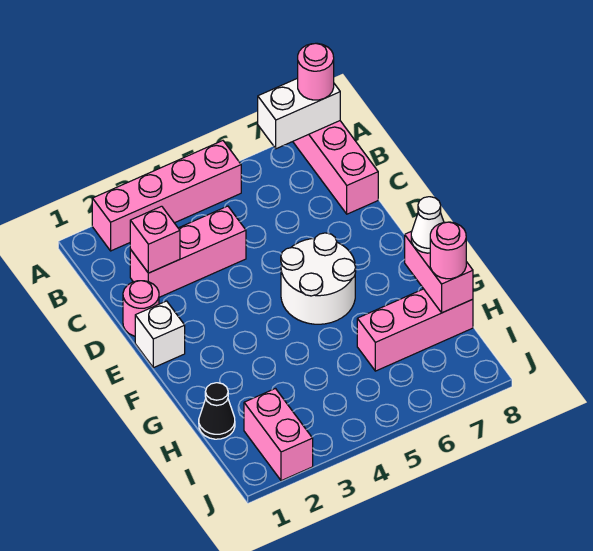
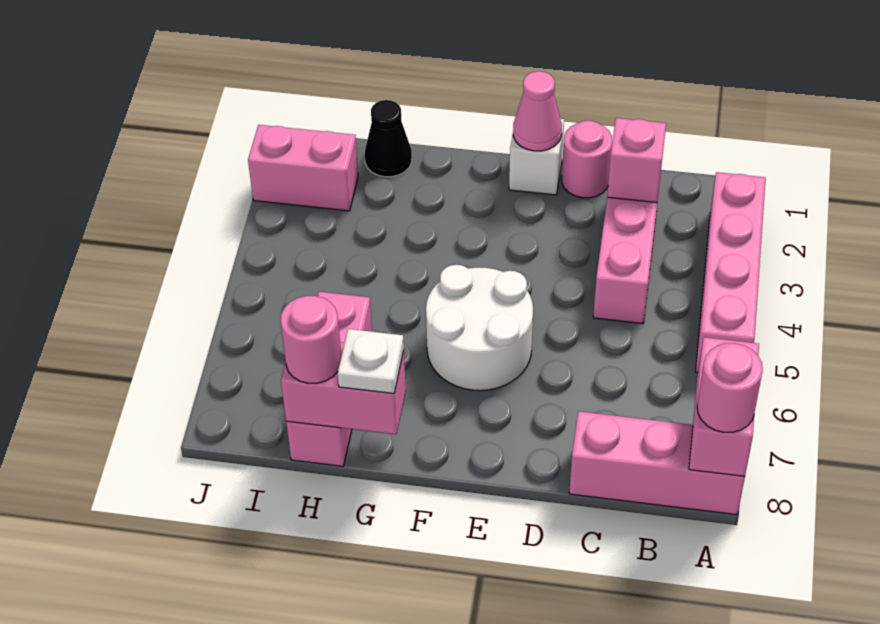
white brick A7:A8 level 2 -> pink brick A7:A8 level 2
none -> pink cone E1 level 2
white cone G8 level 3 -> white plate G8 level 3

